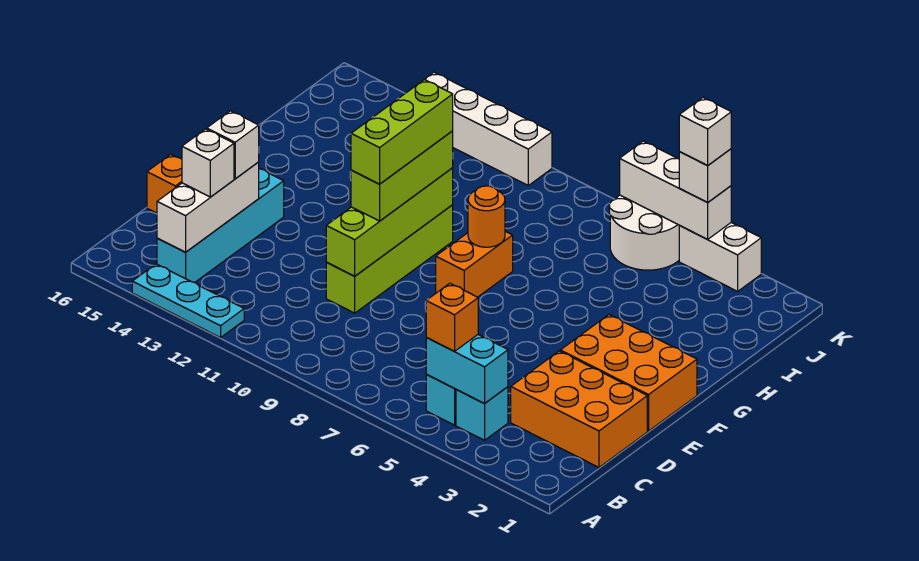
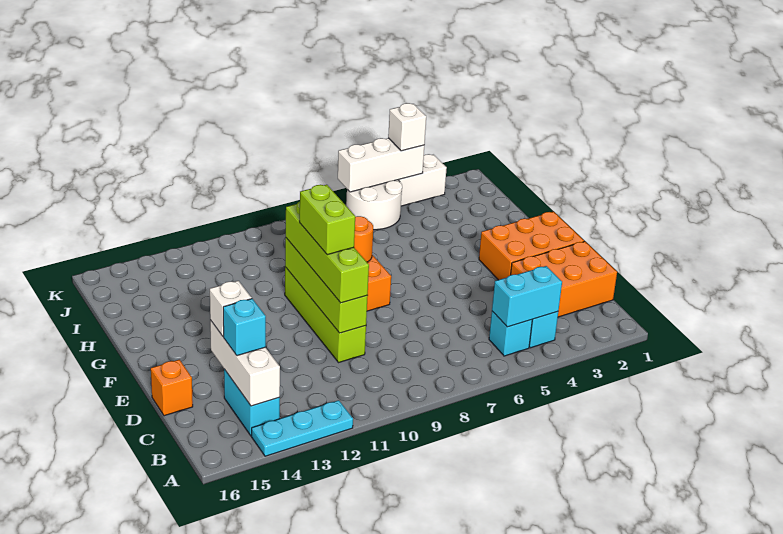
orange brick B5 level 3 -> none
cyan brick B14:E14 level 1 -> cyan brick B14:C14 level 1
white brick C14 level 3 -> cyan brick C14 level 3
lime brick E10:G10 level 3 -> lime brick D10:G10 level 3
lime brick E10:G10 level 4 -> lime brick E10:F10 level 4
white brick K4 level 4 -> none
white brick K10:K13 level 1 -> none

